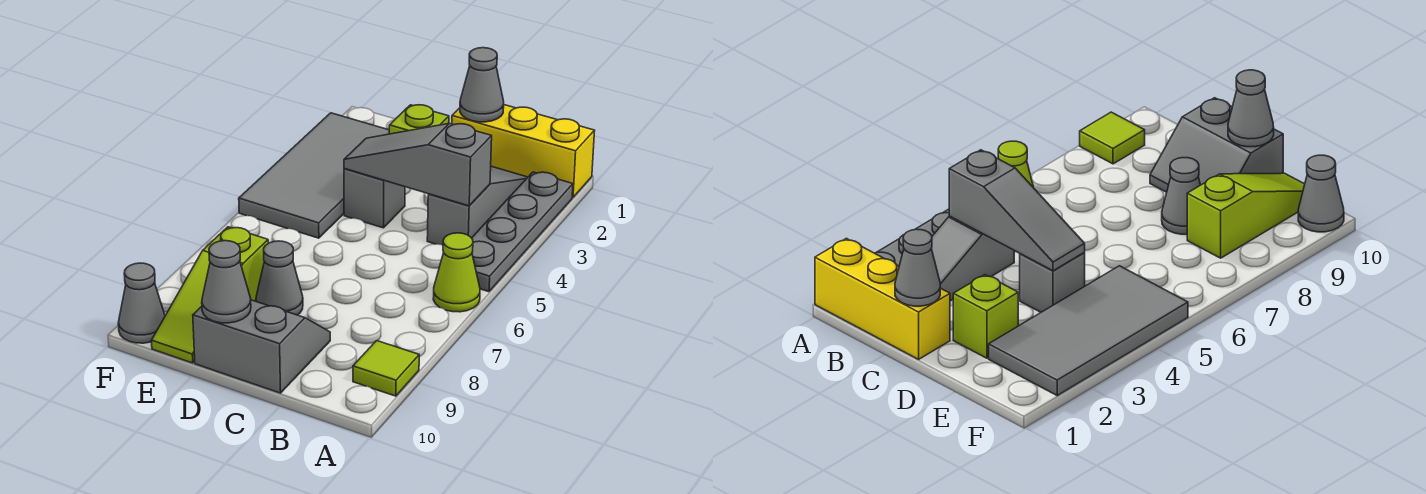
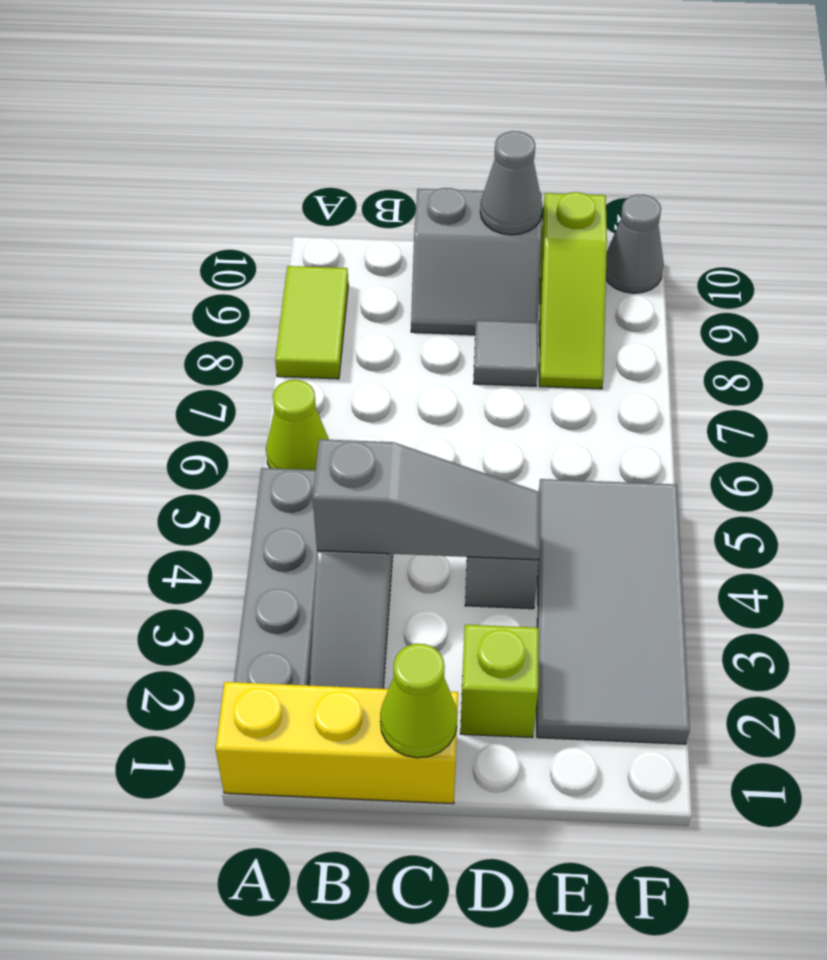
lime tile A9 level 1 -> lime tile A8:A9 level 1
grey cone C1 level 2 -> lime cone C1 level 2
grey cone D8 level 1 -> grey tile D8 level 1
lime slope E8:E10 level 1 top 8 -> lime slope E8:E10 level 1 top 10

